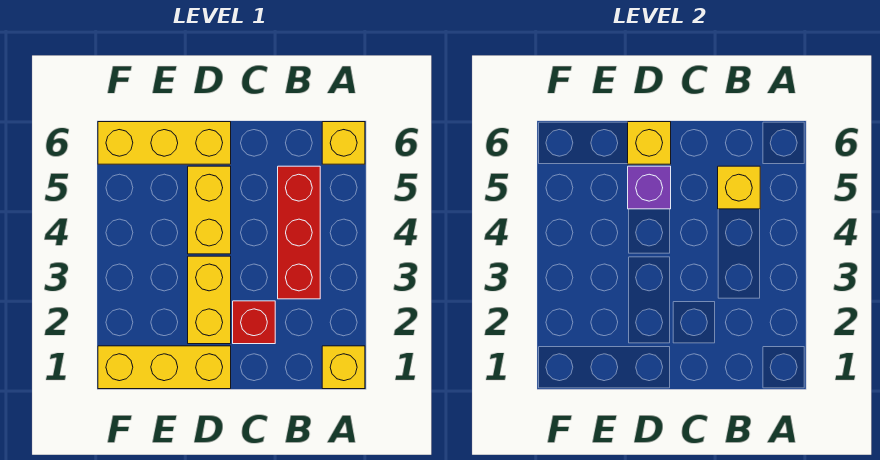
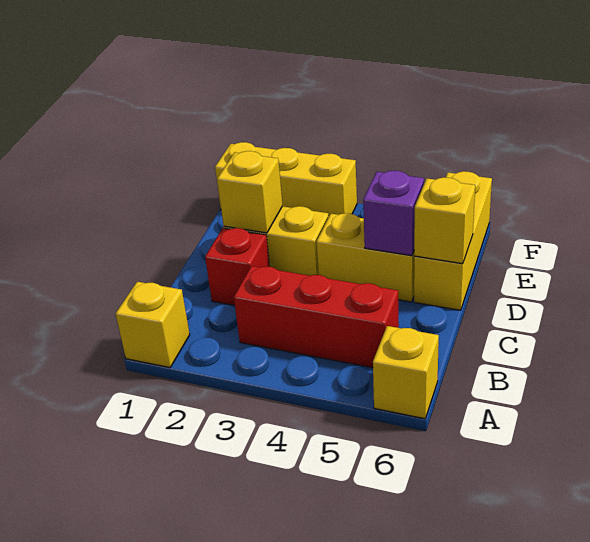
yellow brick B5 level 2 -> yellow brick D2 level 2
yellow brick D1:F1 level 1 -> yellow brick F1:F3 level 1

